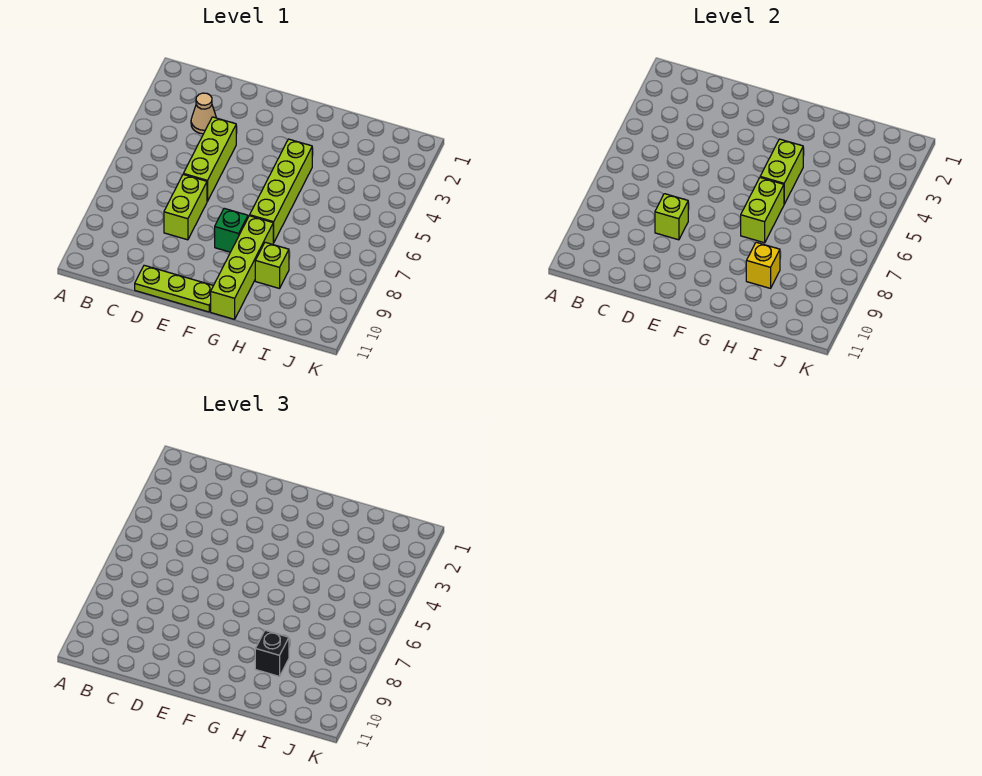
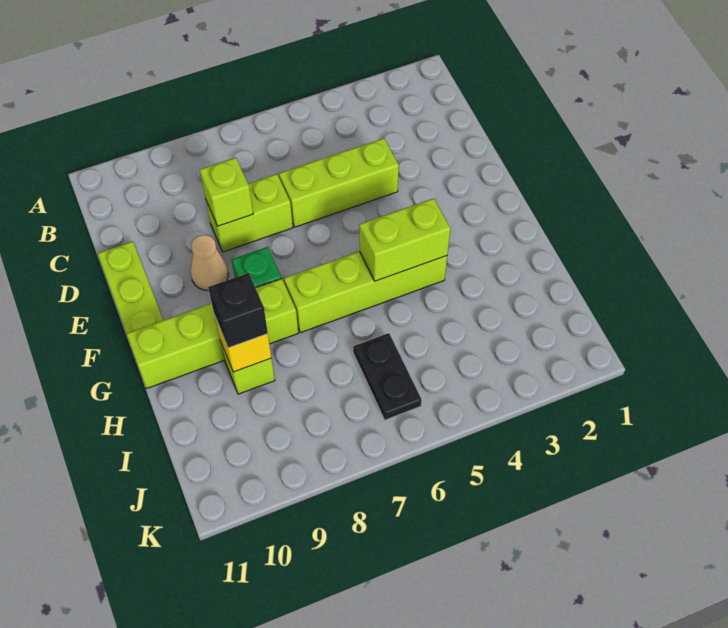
tan cone C3 level 1 -> tan cone E9 level 1
lime brick G6:G7 level 2 -> none
none -> black plate I6:J6 level 1

